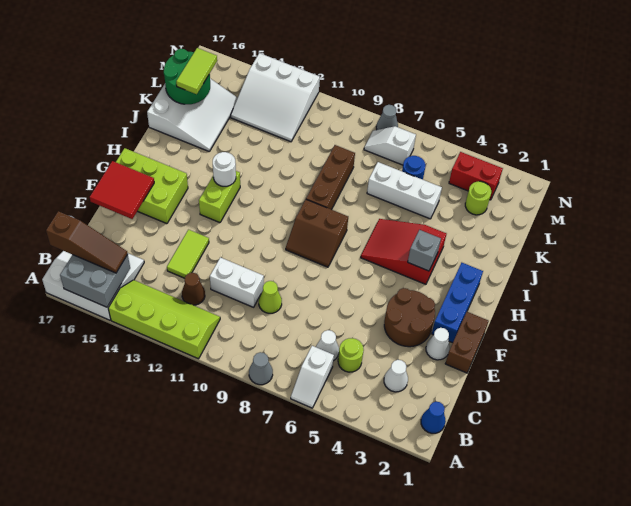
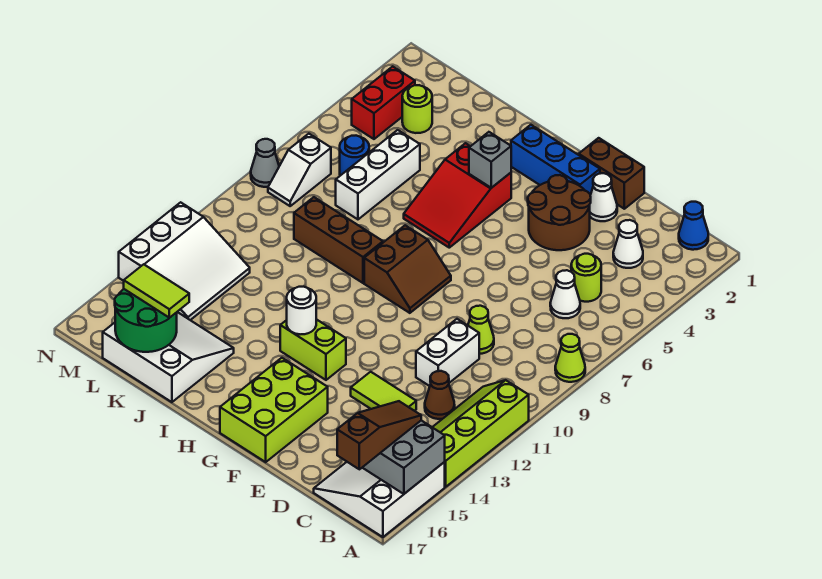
white slope A6:B6 level 1 top B -> none
grey cone A8 level 1 -> lime cone A8 level 1
red tile E16:F17 level 2 -> none

